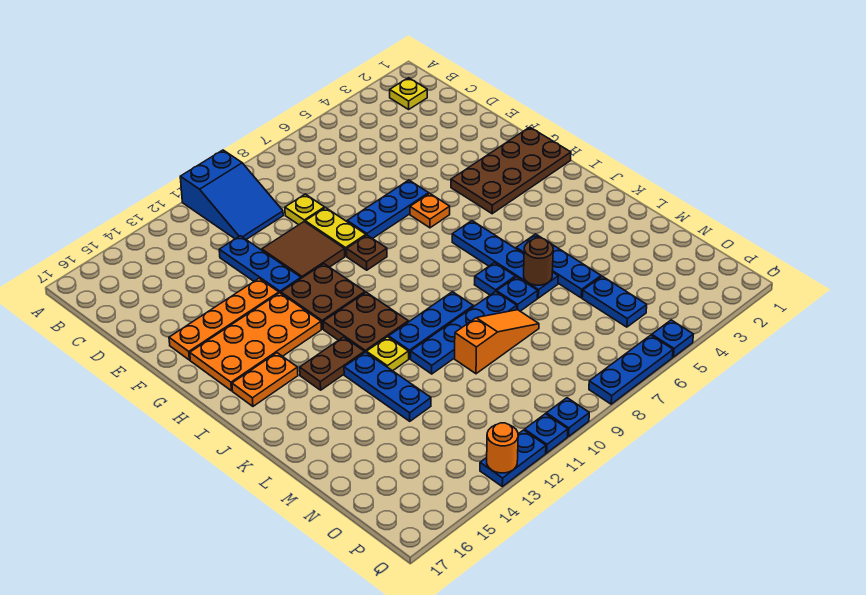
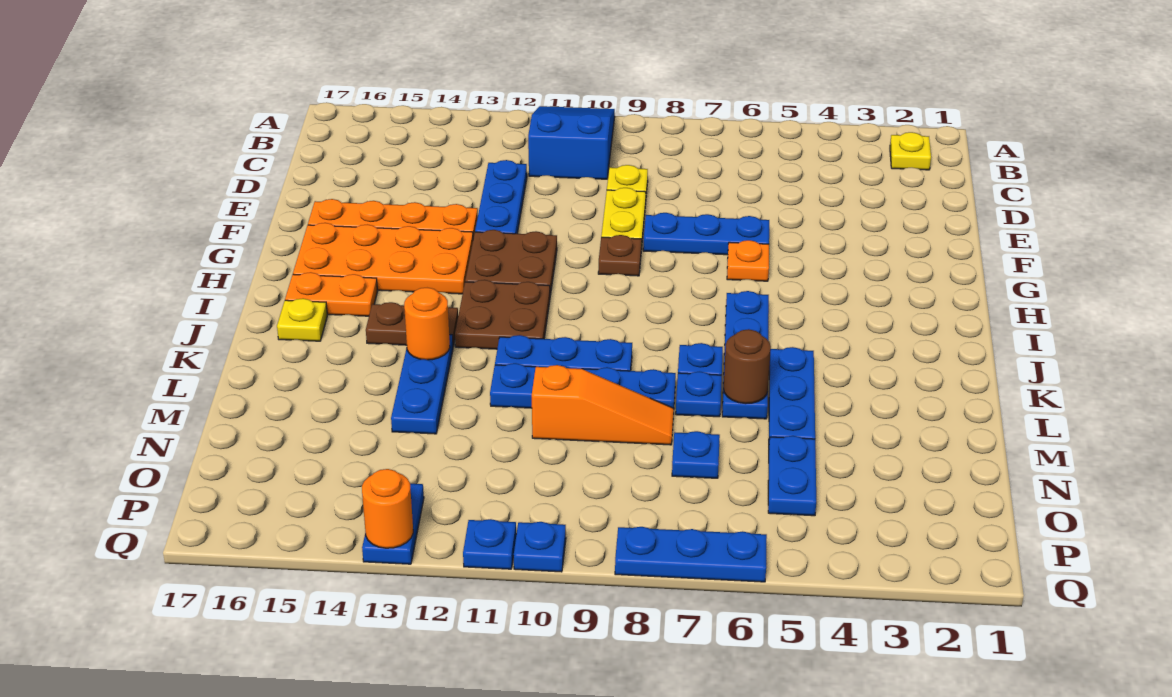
blue slope A10:C11 level 1 top A -> blue slope A10:C11 level 1 top C
brown tile E10:F11 level 1 -> none
brown plate G1:H4 level 1 -> none
yellow plate K12 level 1 -> yellow plate J16 level 1
none -> orange round brick K13 level 2
blue plate Q5 level 1 -> blue plate N7 level 1
blue plate Q12:Q13 level 1 -> blue plate P13:Q13 level 1

